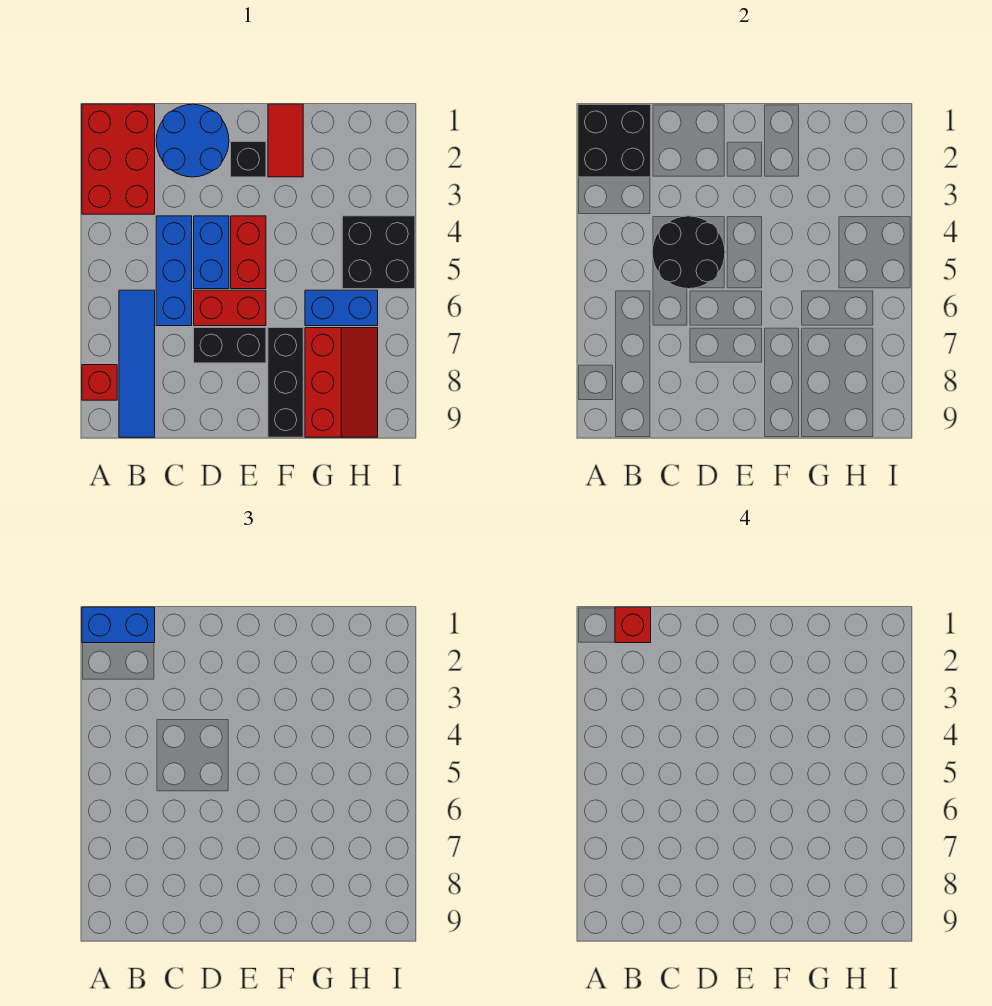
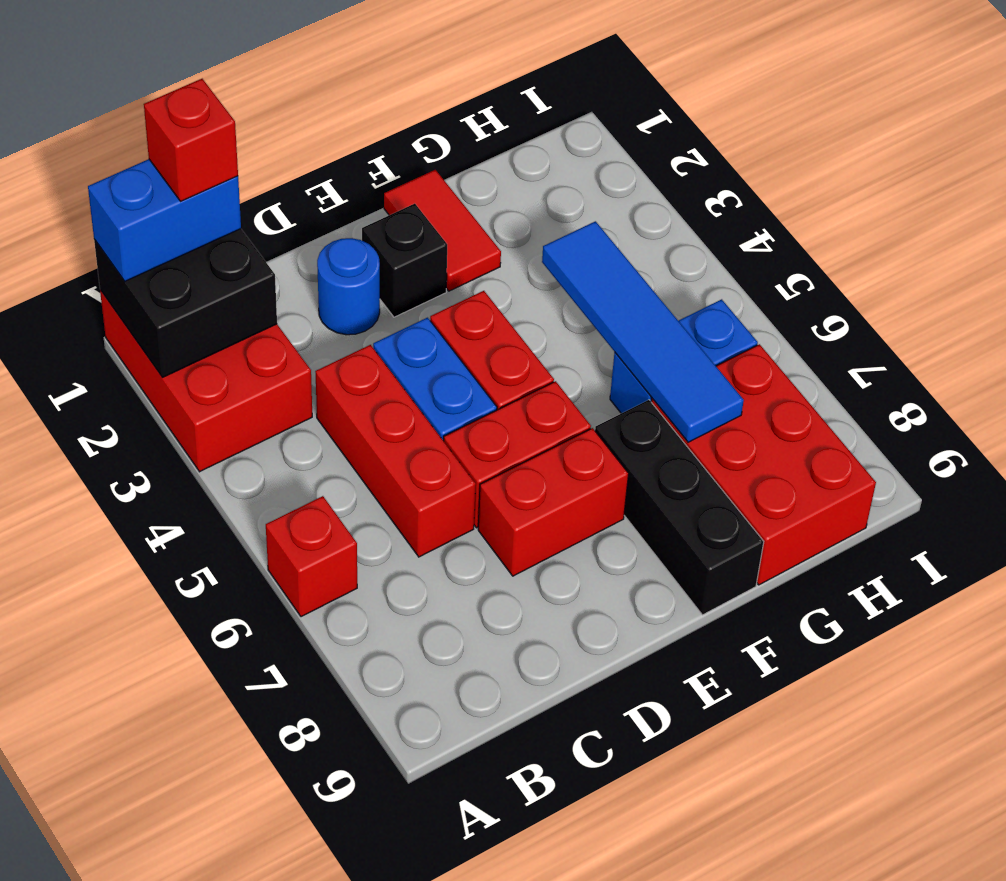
red brick A8 level 1 -> red brick A6 level 1
blue tile B6:B9 level 1 -> blue tile G4:G7 level 2
blue round brick C1:D2 level 1 -> blue round brick D2 level 1
blue brick C4:C6 level 1 -> red brick C4:C6 level 1
black round brick C4:D5 level 2 -> none
black brick D7:E7 level 1 -> red brick D7:E7 level 1
red slope G7:H9 level 1 top G -> red brick G7:H9 level 1
black brick H4:I5 level 1 -> none

